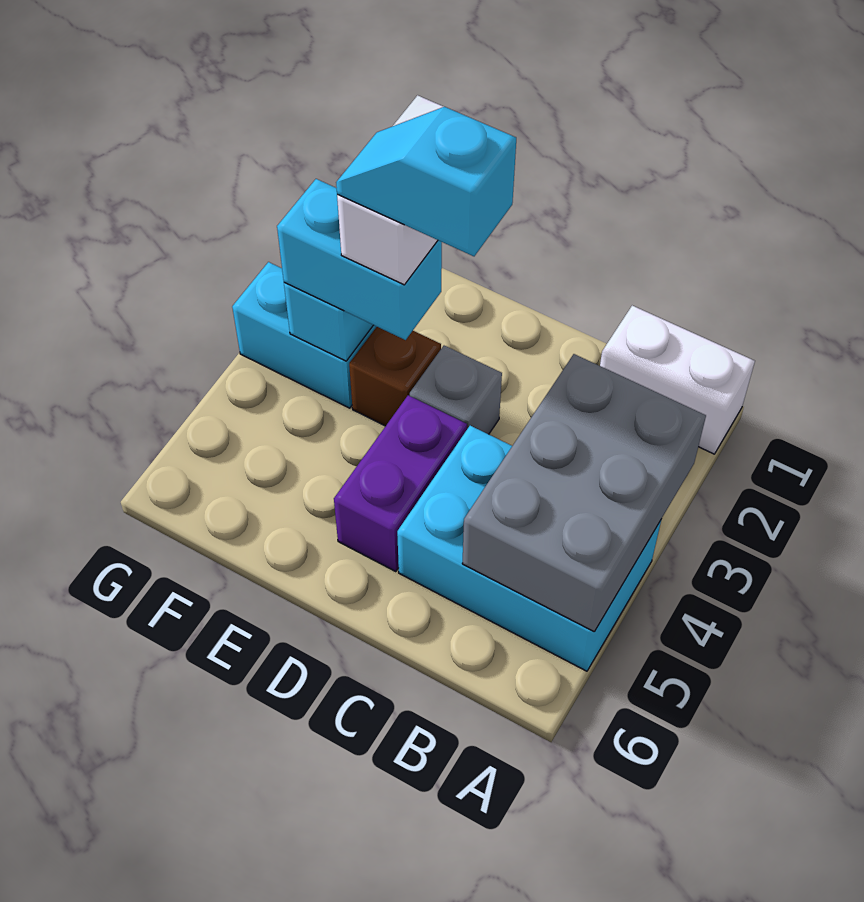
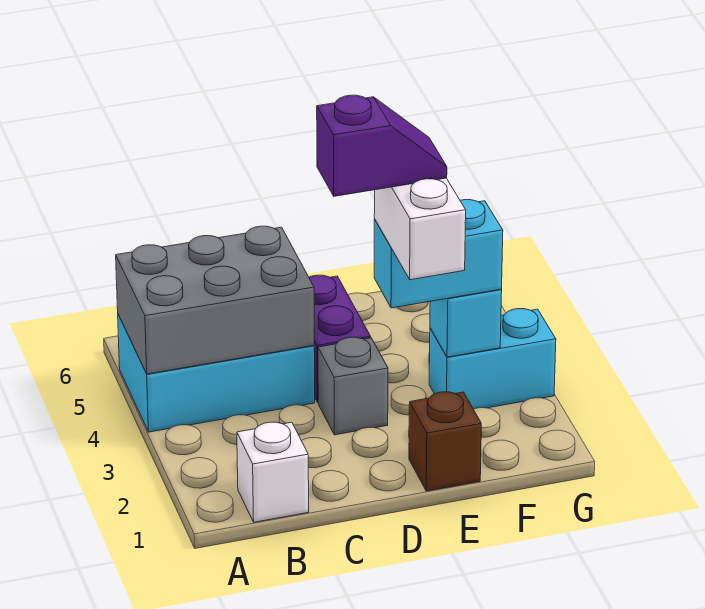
white brick A1:B1 level 1 -> white brick B1 level 1
grey brick A3:B5 level 2 -> grey brick A4:C5 level 2
cyan slope D3:E3 level 5 top D -> purple slope D3:E3 level 5 top D
brown brick E3 level 1 -> brown brick E1 level 1

